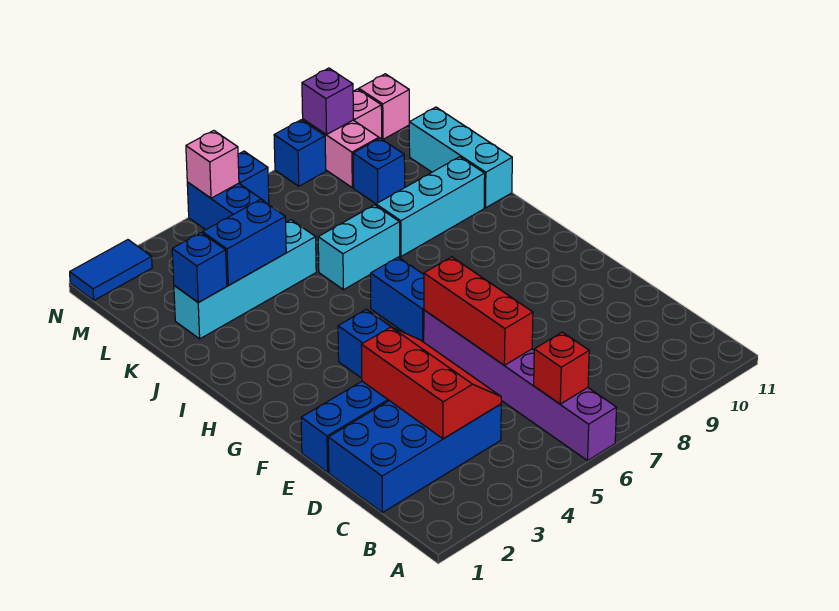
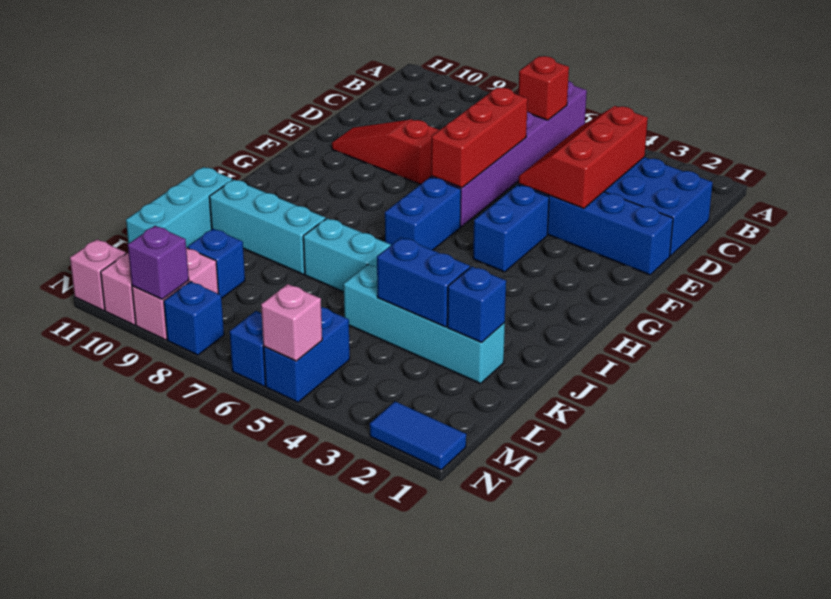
none -> red slope E8:E10 level 1 top 8

